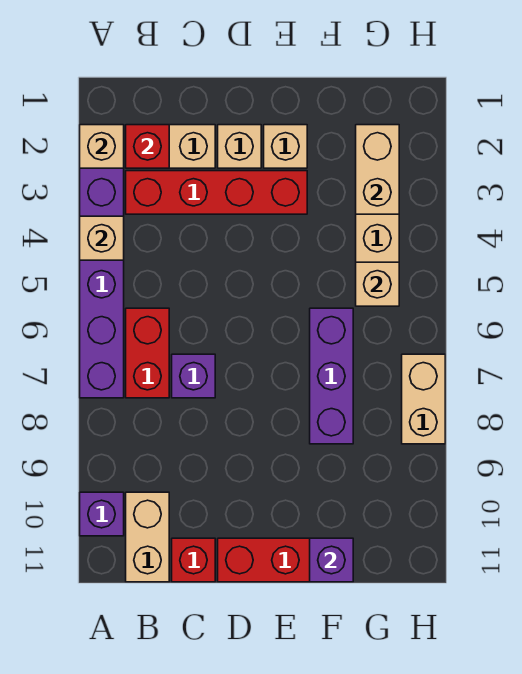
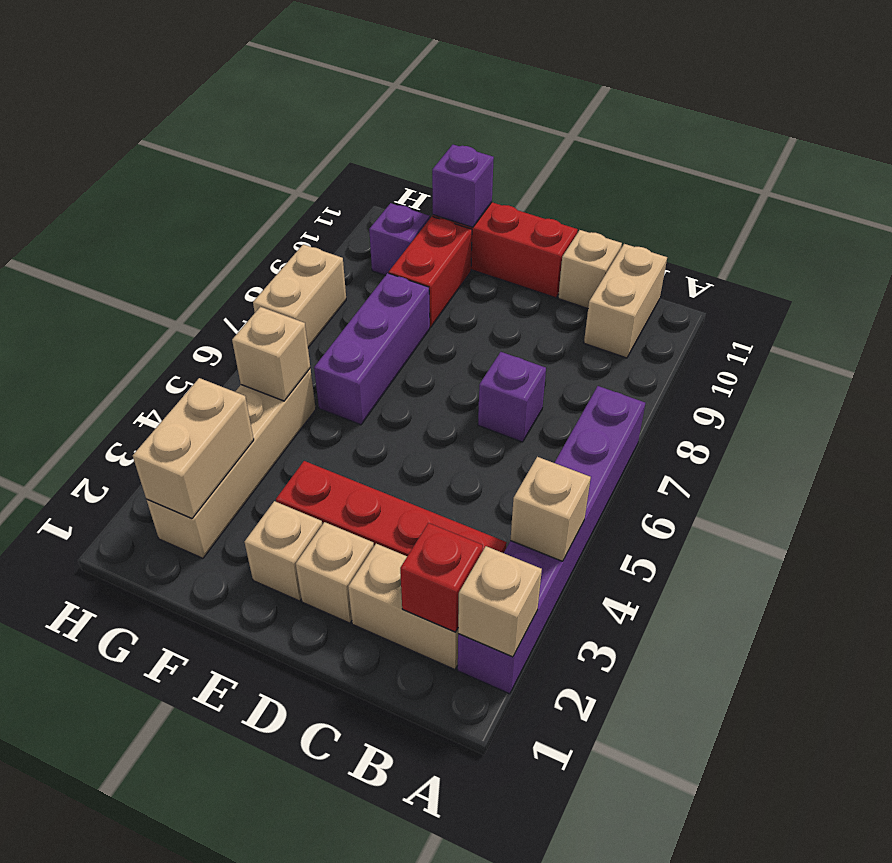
purple brick A10 level 1 -> purple brick G10 level 1
red brick B6:B7 level 1 -> red brick F9:F10 level 1
red brick C11 level 1 -> tan brick C11 level 1

